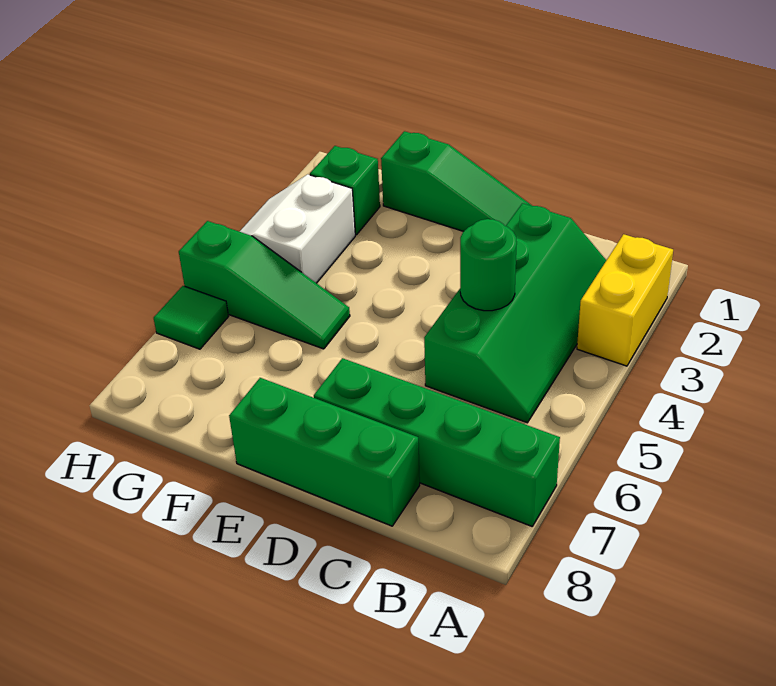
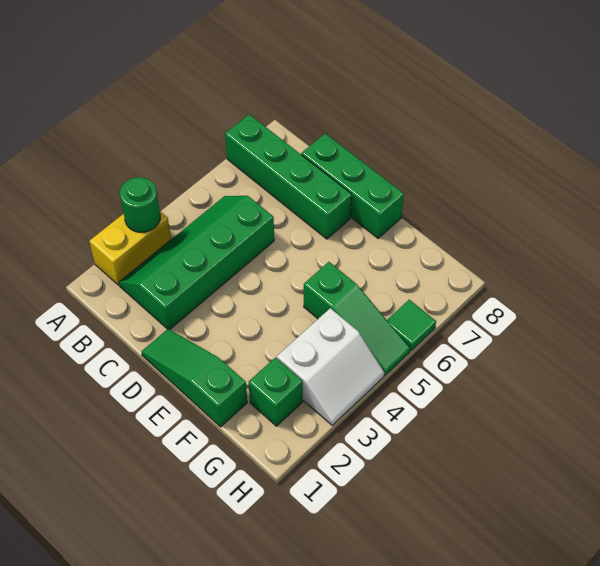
green round brick C4 level 2 -> green round brick A3 level 2
green slope F5:H5 level 1 top H -> green slope F5:H5 level 1 top F

